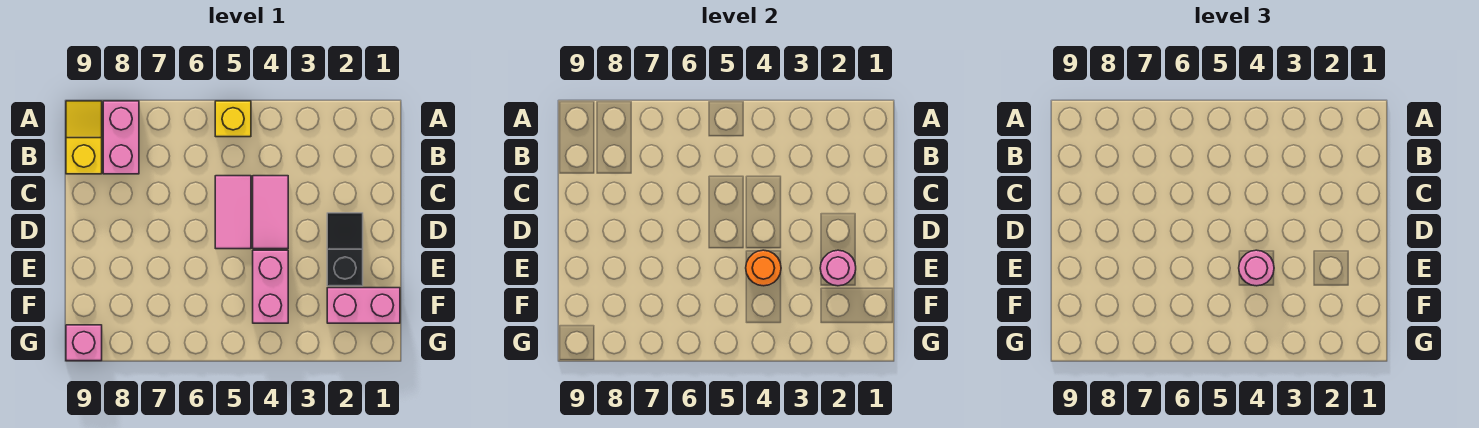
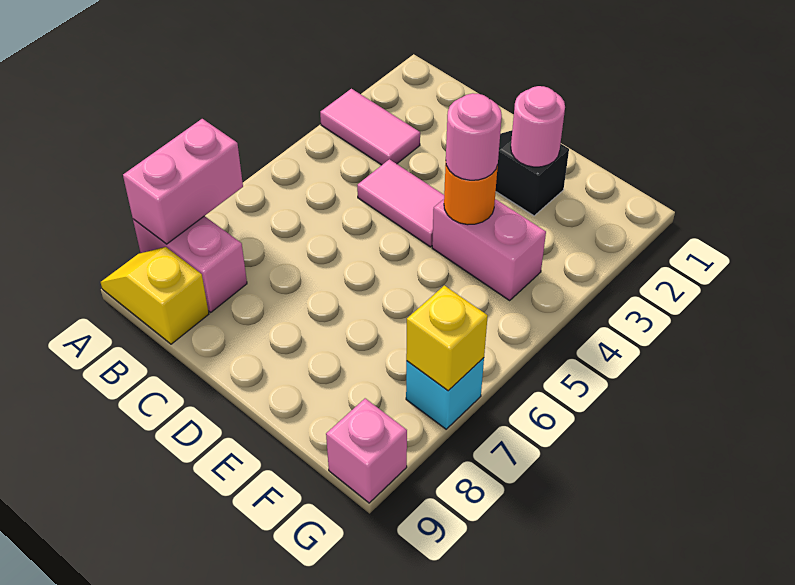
yellow brick A5 level 1 -> yellow brick G7 level 2
pink tile C5:D5 level 1 -> pink tile A3:B3 level 1
pink brick F1:F2 level 1 -> pink brick A7:A8 level 2
none -> cyan brick G7 level 1

